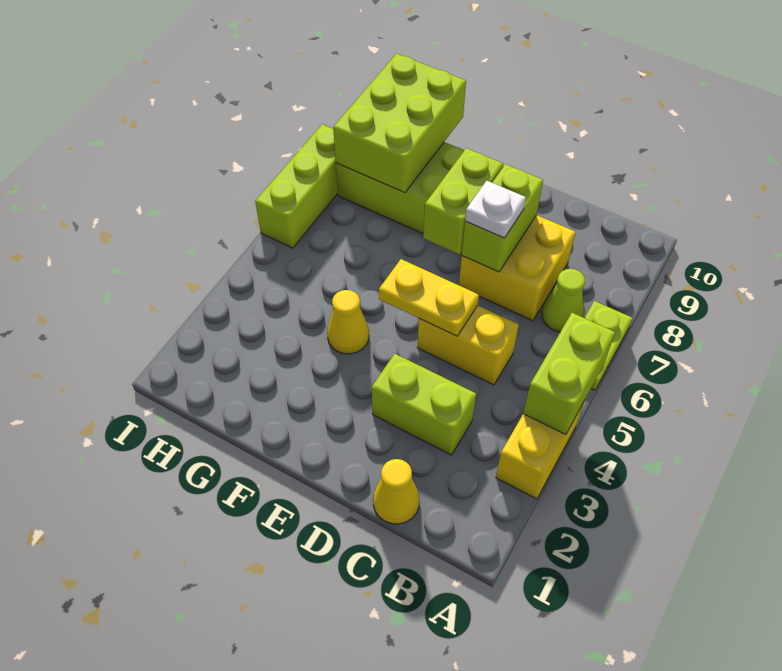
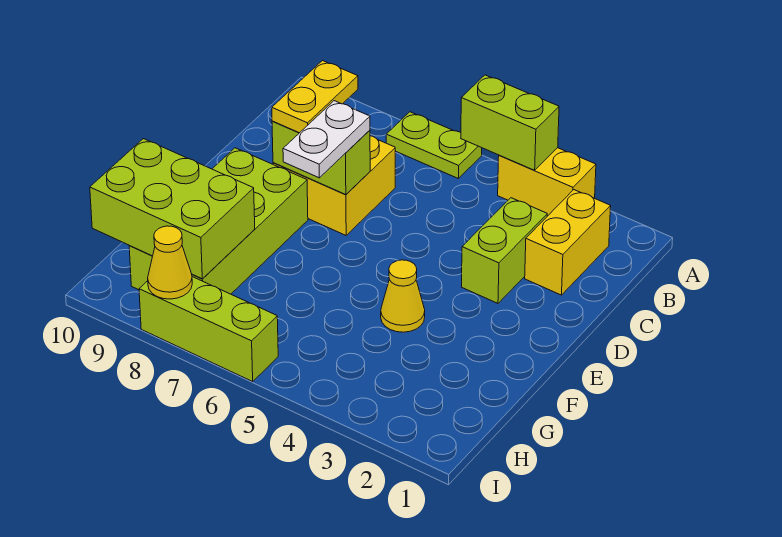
lime cone B7 level 1 -> none
yellow cone C1 level 1 -> yellow cone I8 level 2
yellow brick C5:D5 level 1 -> yellow brick B2:C2 level 1
yellow plate D5:E5 level 2 -> yellow plate C8:D8 level 3
white plate D7 level 3 -> white plate D7:E7 level 3
lime brick E7:E8 level 2 -> none

